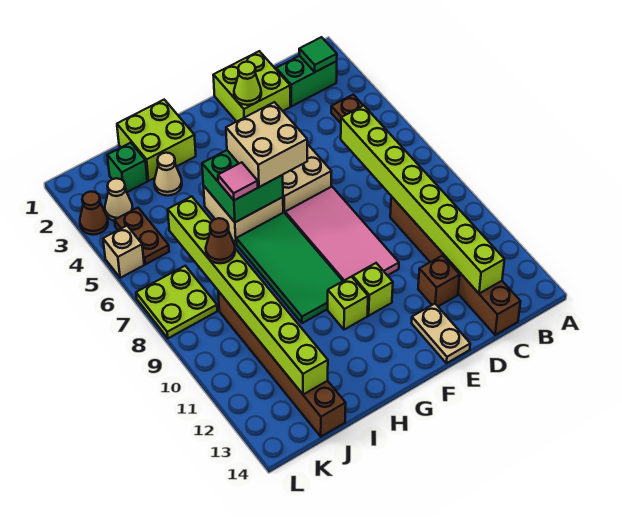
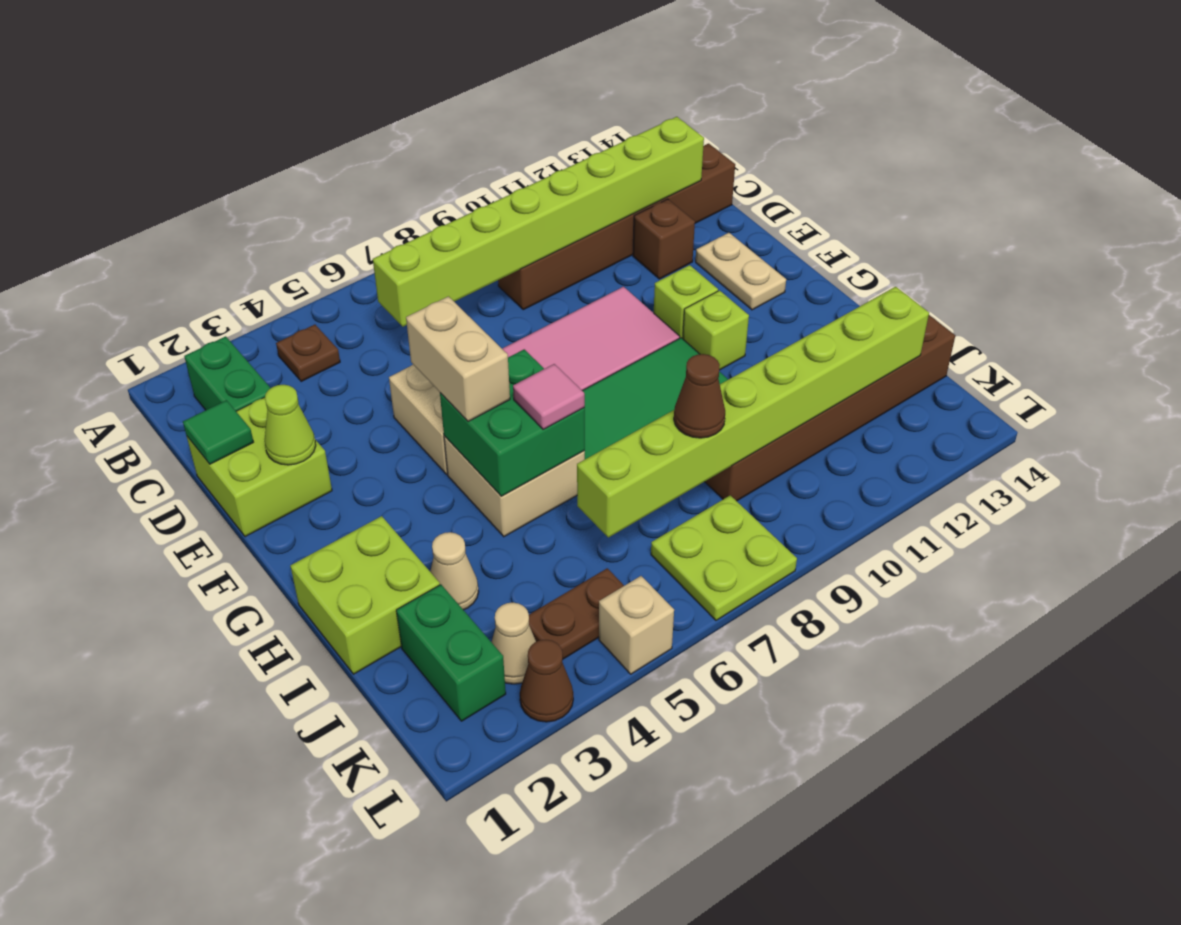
green tile B2 level 2 -> green tile D1 level 2
tan plate E13:E14 level 1 -> tan plate E13:F13 level 1
tan brick F5:G6 level 3 -> tan brick F5:G5 level 3
green brick J2 level 1 -> green brick J2:K2 level 1

